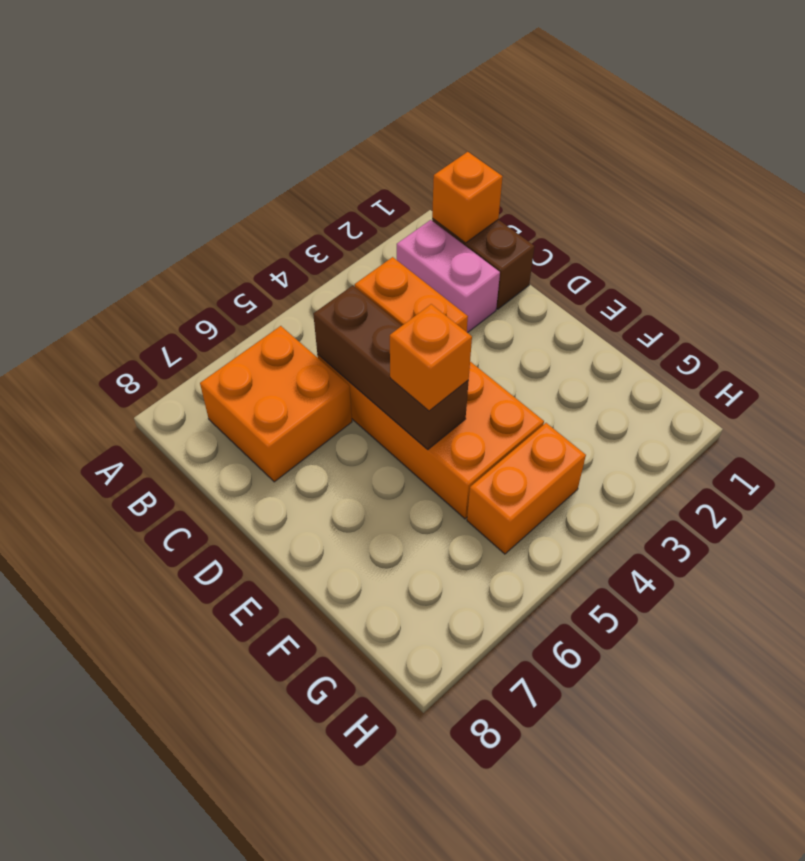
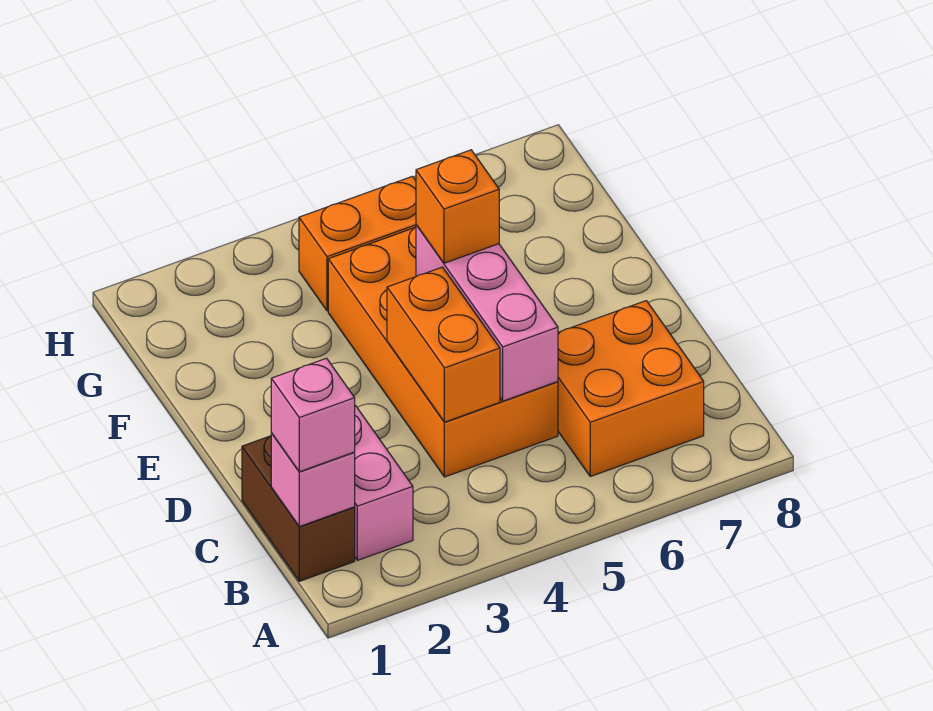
orange brick B1 level 2 -> pink brick B1 level 2
none -> pink brick B1 level 3
brown brick C5:E5 level 2 -> pink brick C5:E5 level 2

